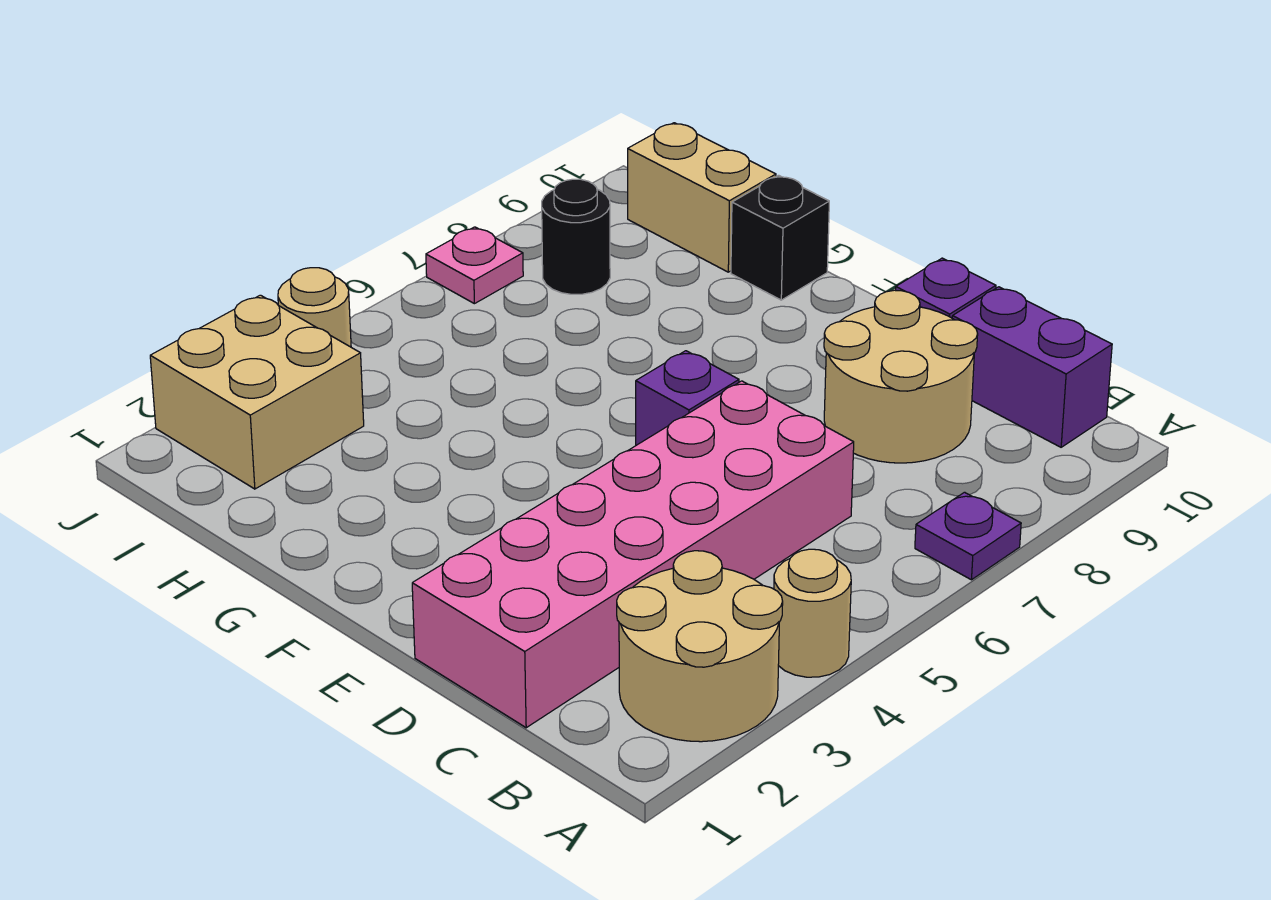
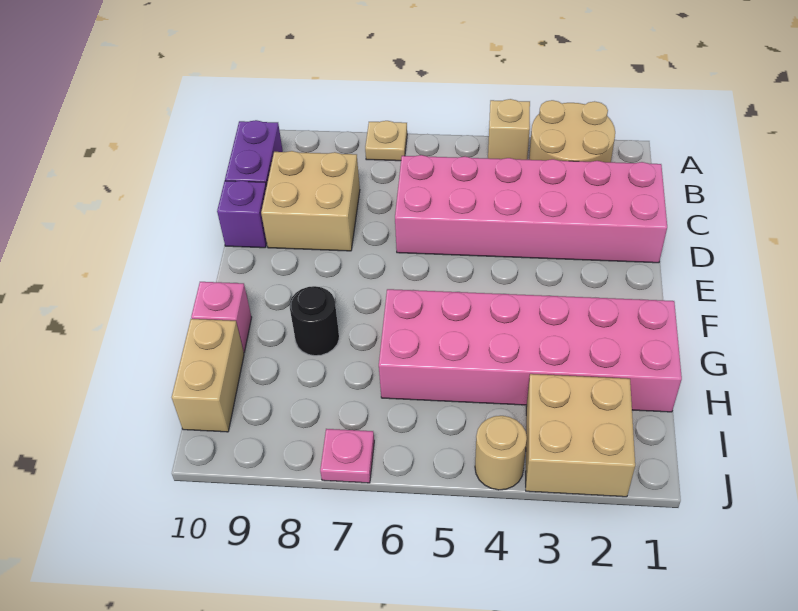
tan round brick A4 level 1 -> tan brick A4 level 1
purple plate A7 level 1 -> tan plate A7 level 1
tan round brick C8:D9 level 1 -> tan brick C8:D9 level 1
purple brick E6 level 1 -> none
none -> pink brick G1:H6 level 1
black brick G10 level 1 -> pink brick G10 level 1
black round brick I8 level 1 -> black round brick G8 level 1

